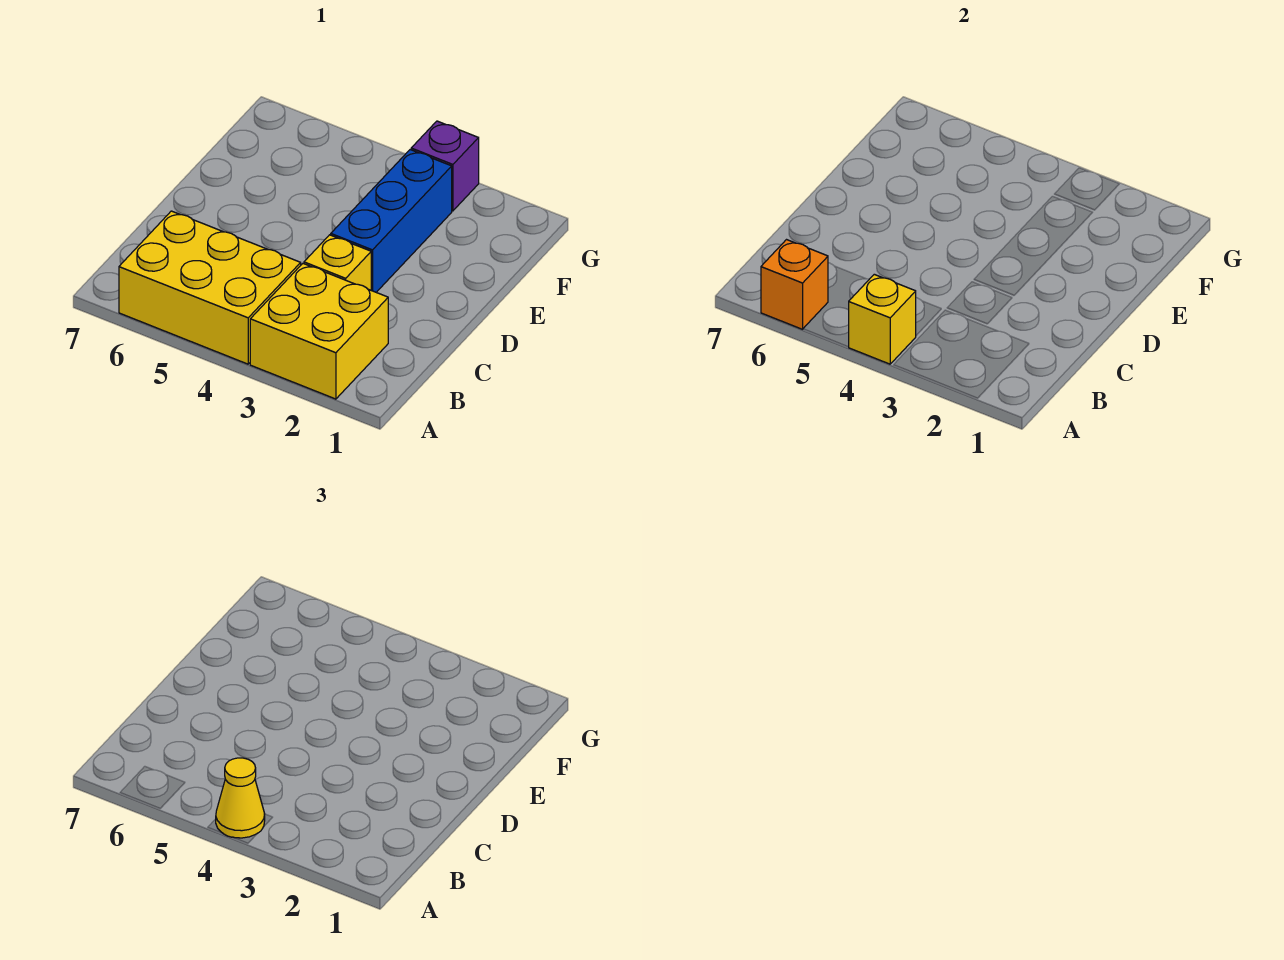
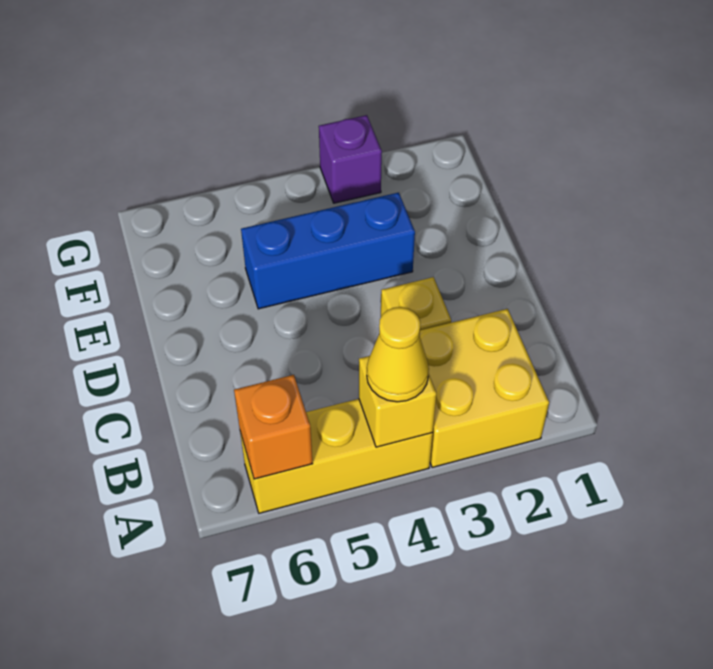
yellow brick A4:B6 level 1 -> yellow brick A4:A6 level 1
blue brick D3:F3 level 1 -> blue brick E3:E5 level 1

